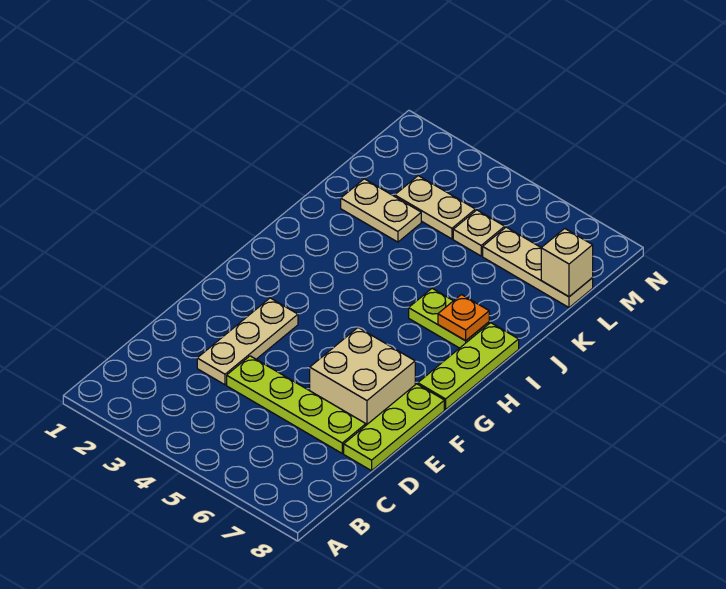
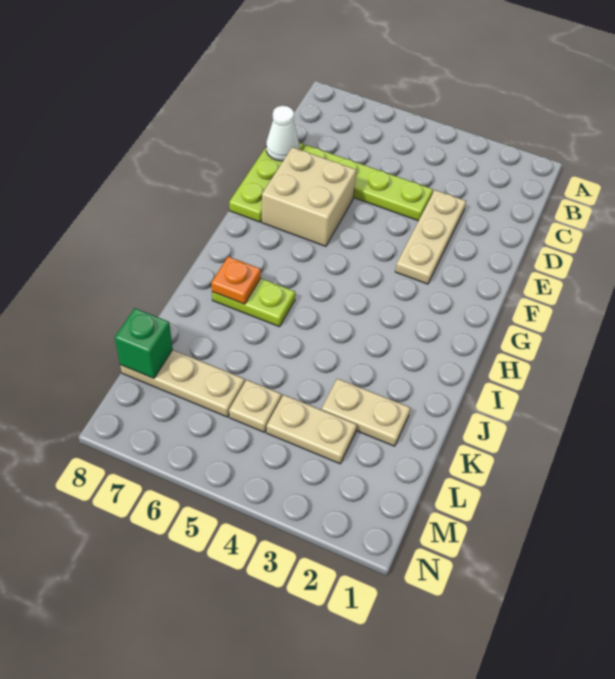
none -> white cone D8 level 2
lime plate G8:I8 level 1 -> none
tan brick L8 level 2 -> green brick L8 level 2

